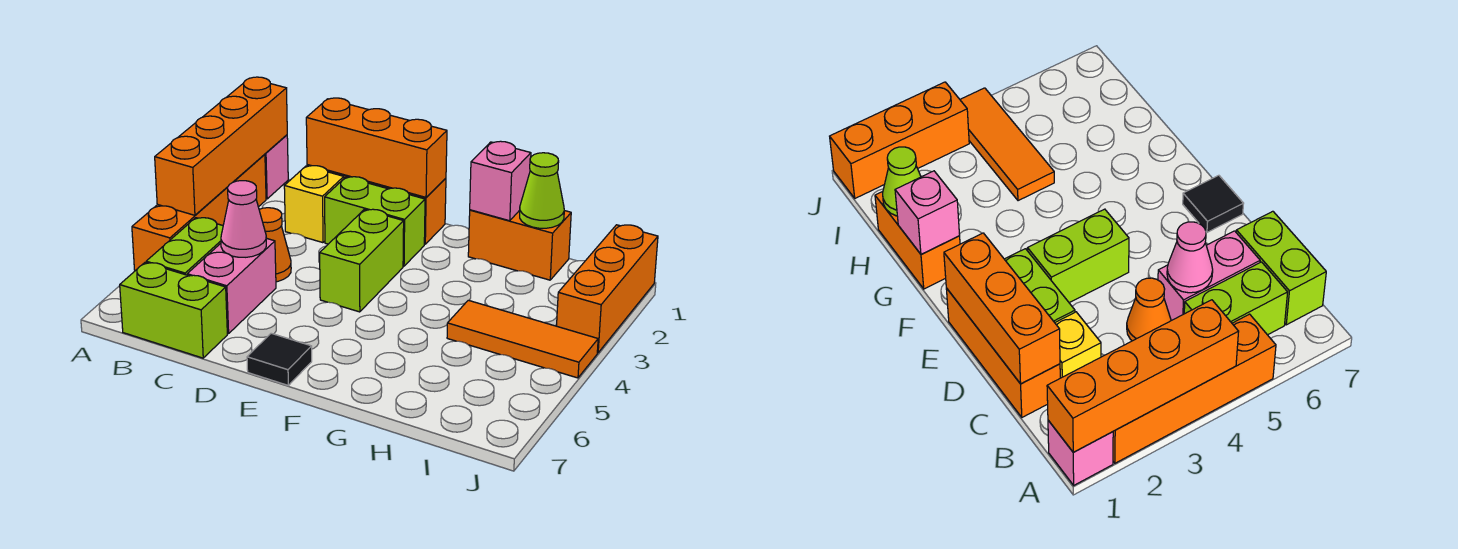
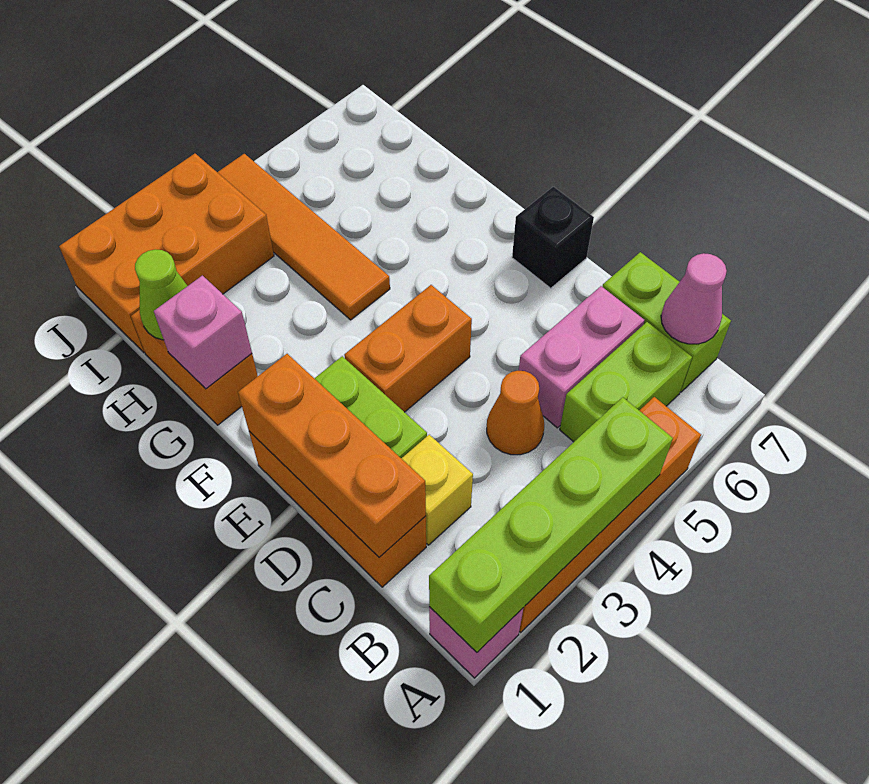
orange brick A1:A4 level 2 -> lime brick A1:A4 level 2
pink cone C5 level 2 -> pink cone B7 level 2
lime brick E3:E4 level 1 -> orange brick E3:E4 level 1
black tile E7 level 1 -> black brick E7 level 1
orange tile H4:J4 level 1 -> orange tile G4:J4 level 1
orange brick J1:J3 level 1 -> orange brick I1:J3 level 1

